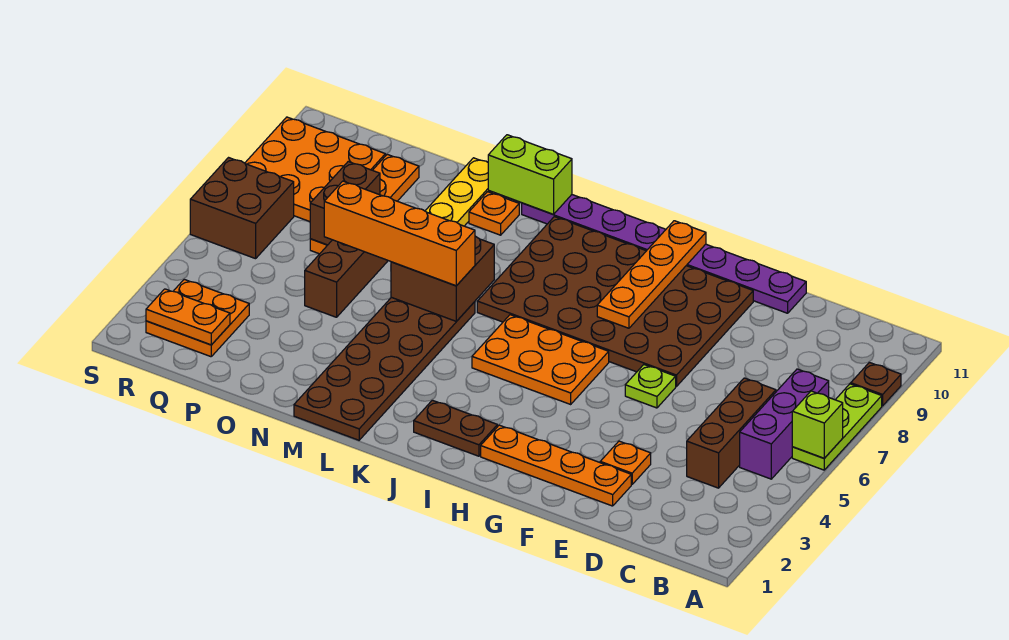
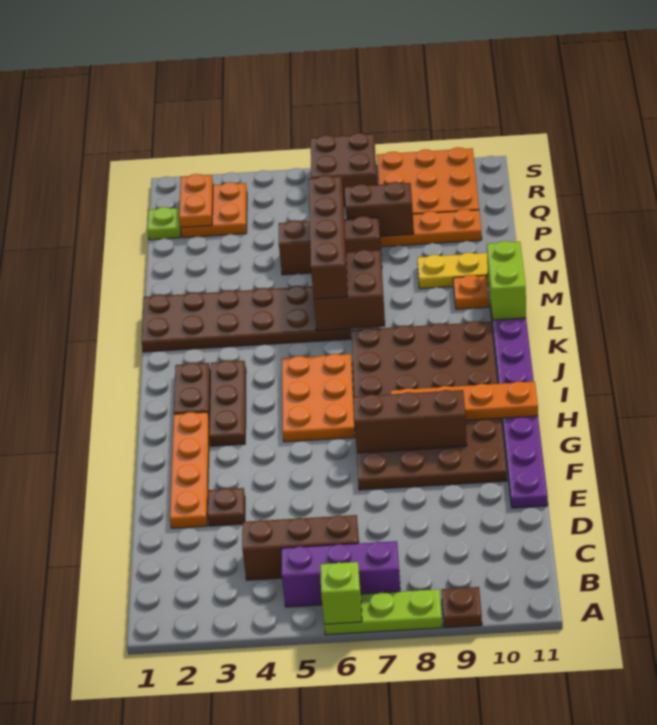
orange plate E3 level 1 -> brown plate E3 level 1
lime plate F6 level 1 -> lime plate Q1 level 1
none -> brown brick G7:G9 level 2
none -> brown plate H3:J3 level 1
orange brick L6:O6 level 3 -> brown brick L6:O6 level 3

